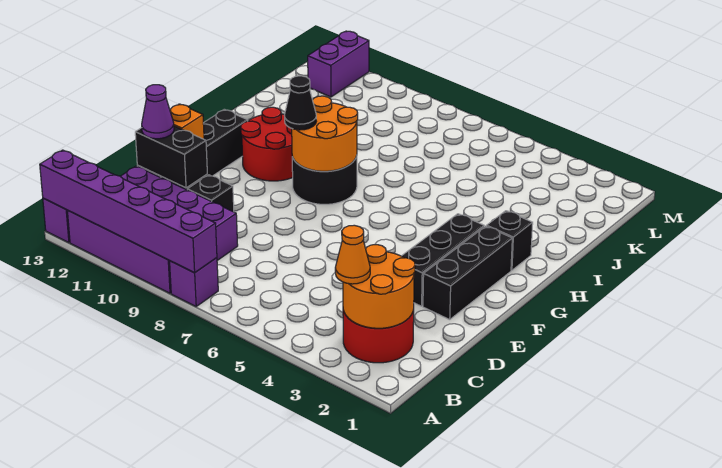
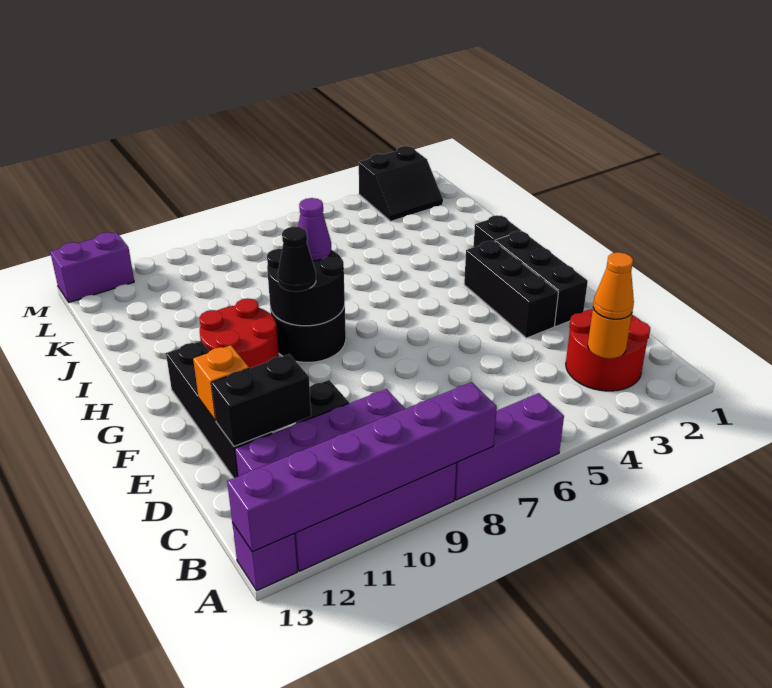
purple brick A8 level 1 -> purple brick A6:A8 level 1
orange round brick B2:C3 level 2 -> orange round brick B3 level 2
purple cone D12 level 3 -> purple cone H8 level 3
orange round brick G8:H9 level 2 -> black round brick G8:H9 level 2
none -> black slope L2:M3 level 1 top M
purple brick L12:M12 level 1 -> purple brick M12:M13 level 1

